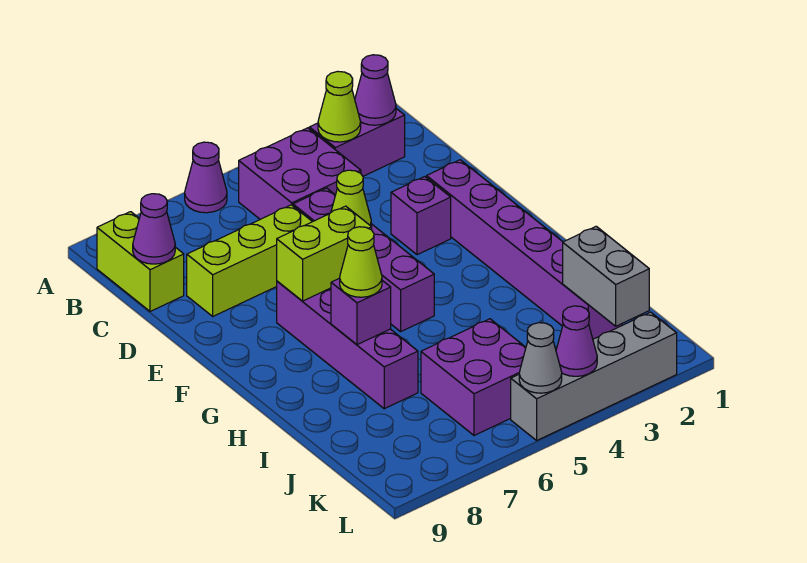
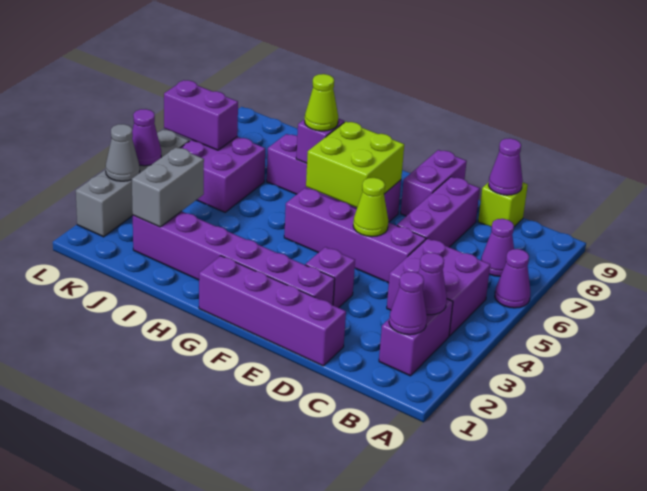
lime cone B3 level 2 -> purple cone B3 level 2
none -> purple cone B7 level 1
lime brick B9:C9 level 1 -> lime brick C9 level 1
none -> purple brick D1:G1 level 1
lime brick D6:D8 level 1 -> purple brick D6:D8 level 1
none -> purple brick E8:E9 level 1
lime brick F6:F7 level 2 -> lime brick F6:G7 level 2
grey brick J2:K2 level 2 -> grey brick J2:J3 level 2
none -> purple brick K6:L6 level 2
grey cone L5 level 2 -> grey cone L3 level 2

